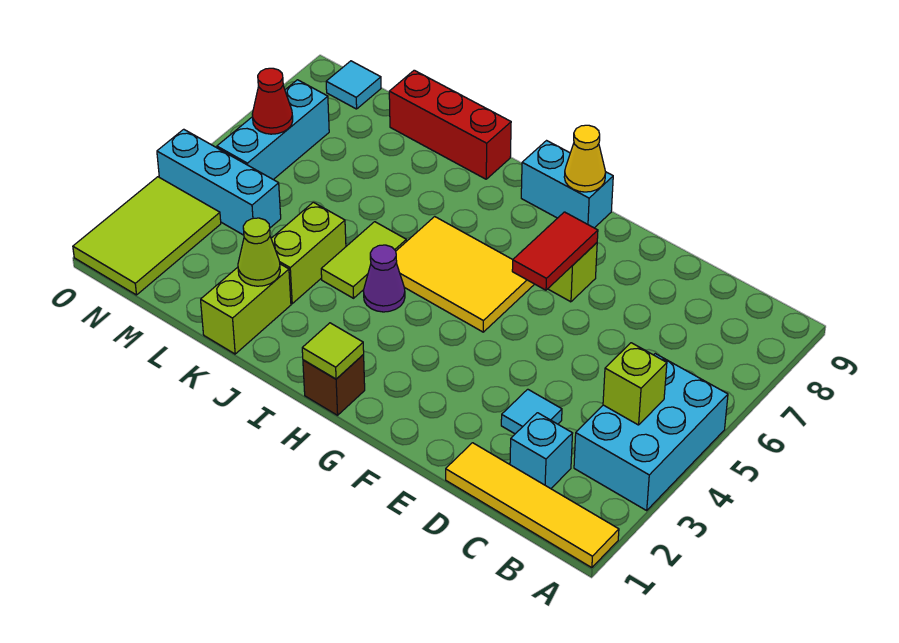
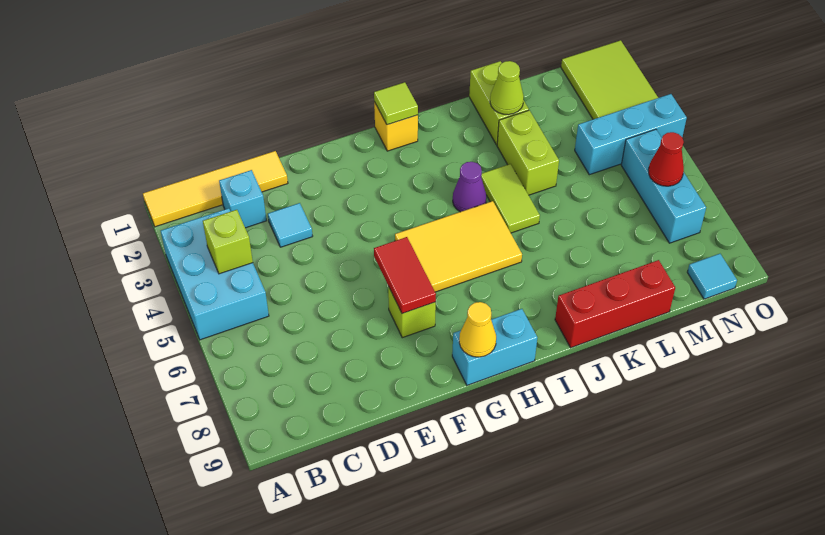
brown brick H1 level 1 -> yellow brick H1 level 1

